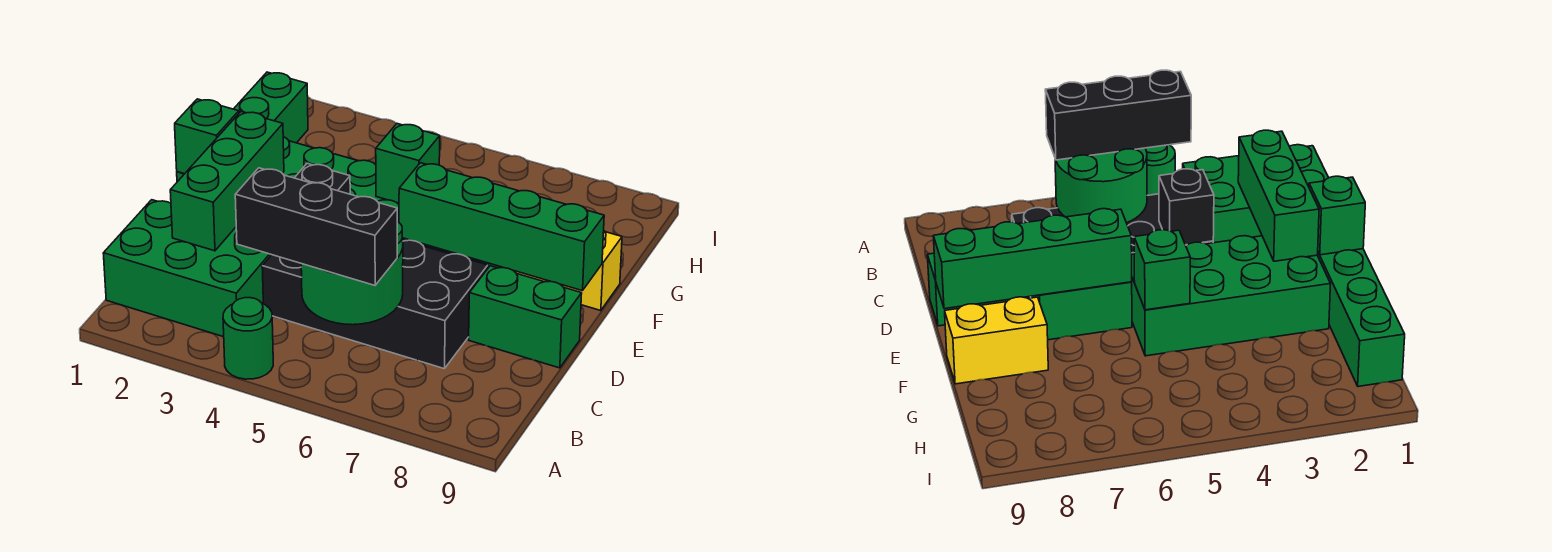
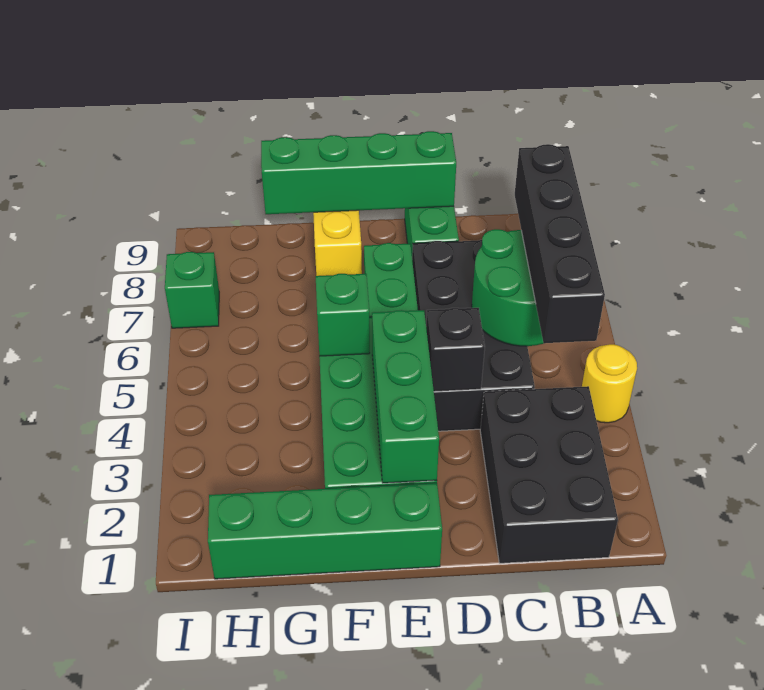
green round brick A4 level 1 -> yellow round brick A4 level 1
green brick B1:C3 level 1 -> black brick B1:C3 level 1
black brick B4:B6 level 3 -> black brick B4:B7 level 3
green brick C2:E2 level 2 -> green brick E2:E4 level 2
green brick E1 level 2 -> green brick I7 level 1
green brick E6:E9 level 2 -> green brick D9:G9 level 2

